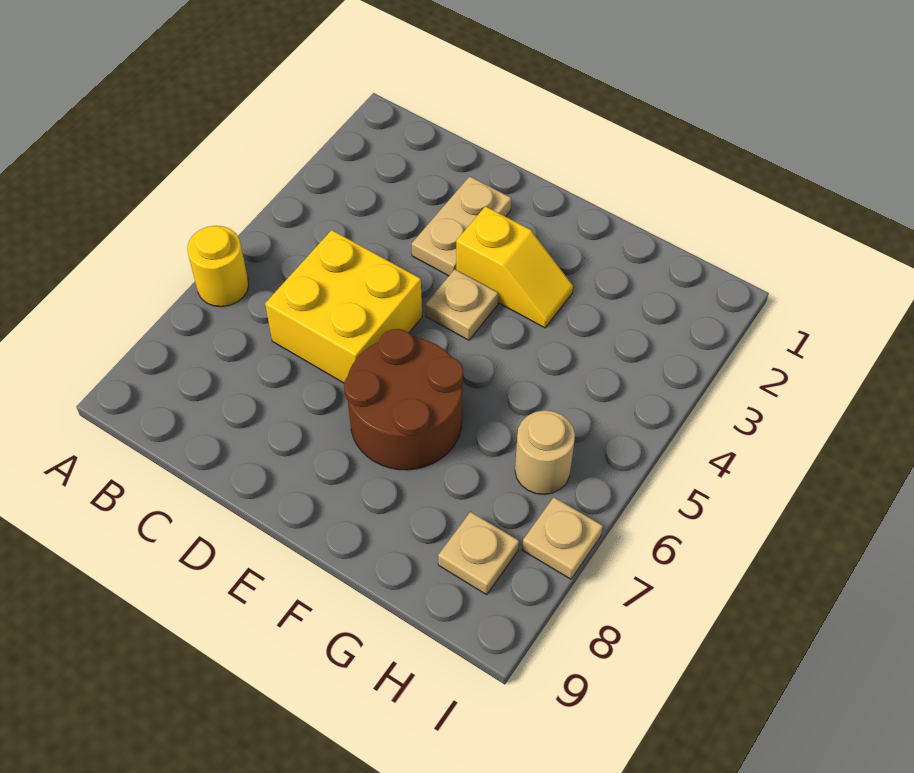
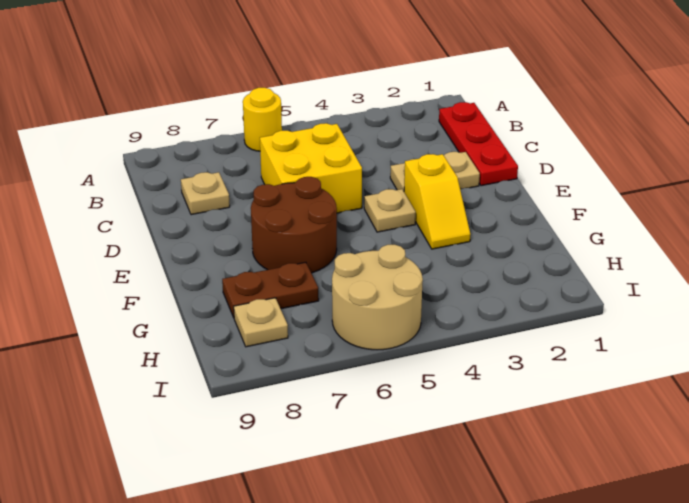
none -> red plate B1:D1 level 1
none -> brown plate G7:G8 level 1
tan round brick H6 level 1 -> tan round brick H5:I6 level 1
tan plate I7 level 1 -> tan plate C8 level 1

